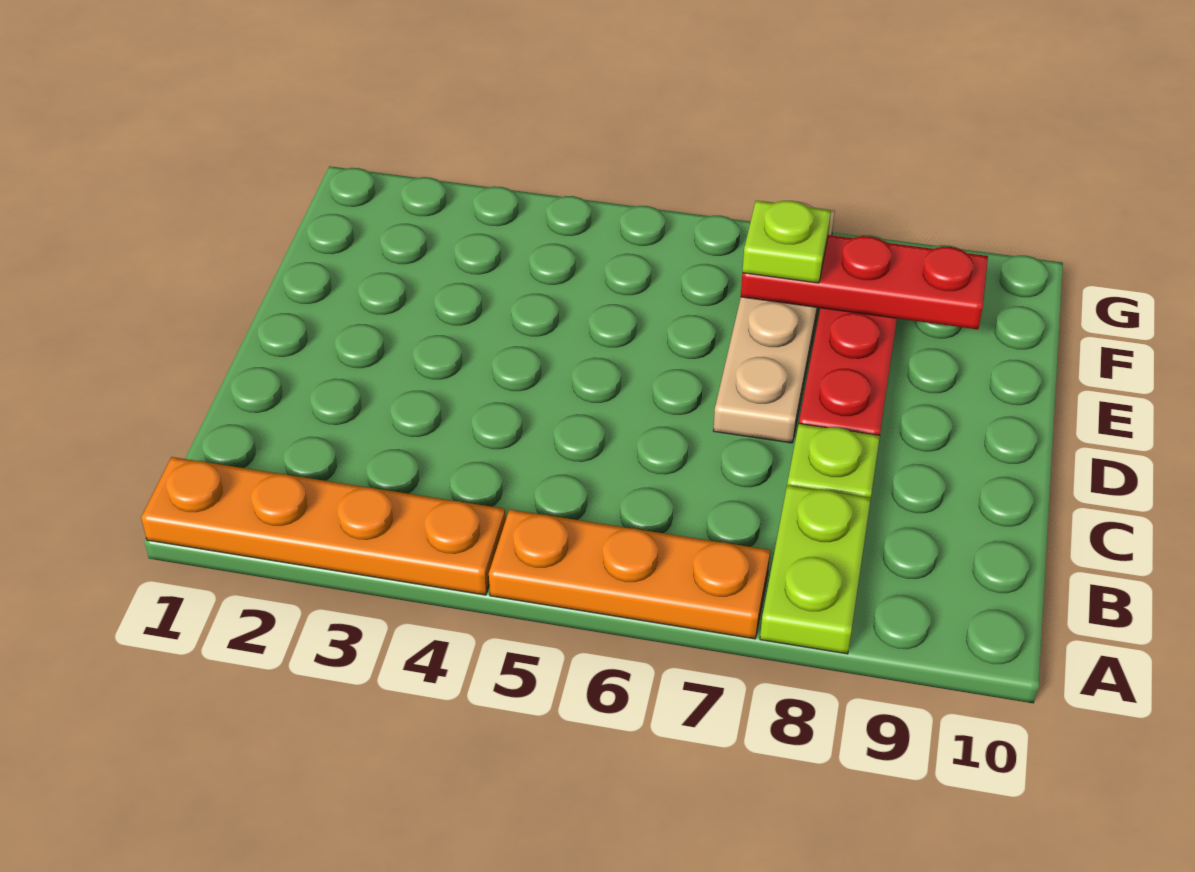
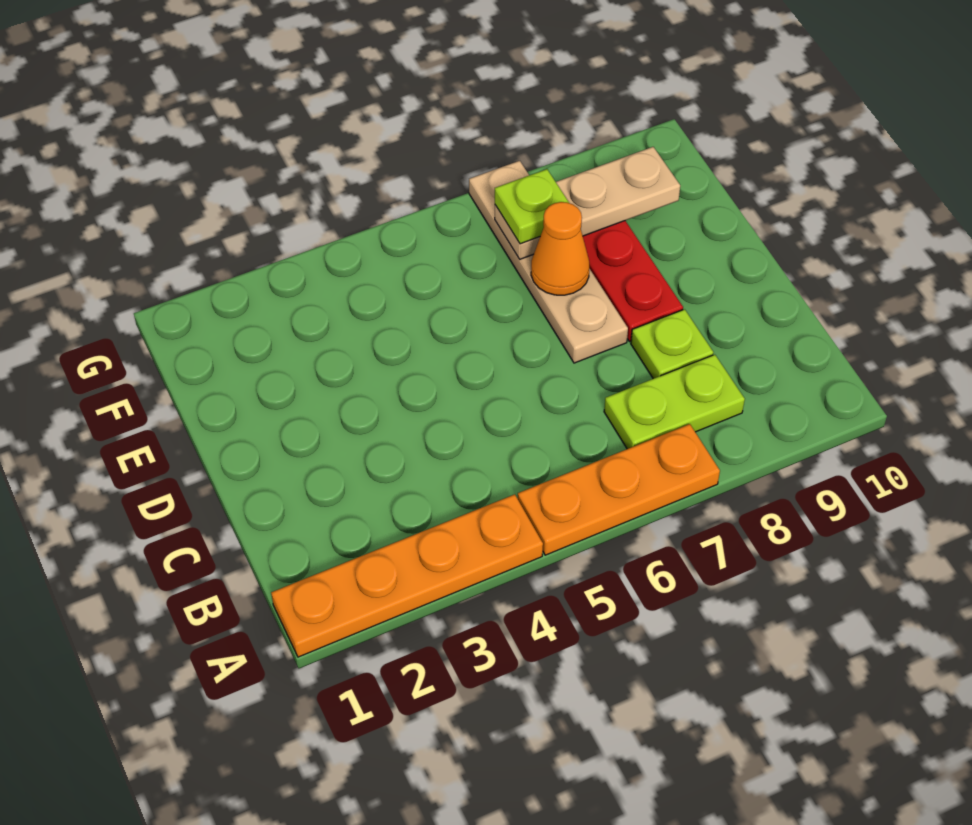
lime plate A8:B8 level 1 -> lime plate B7:B8 level 1
none -> orange cone E7 level 2
red plate F7:F9 level 2 -> tan plate F7:F9 level 2

